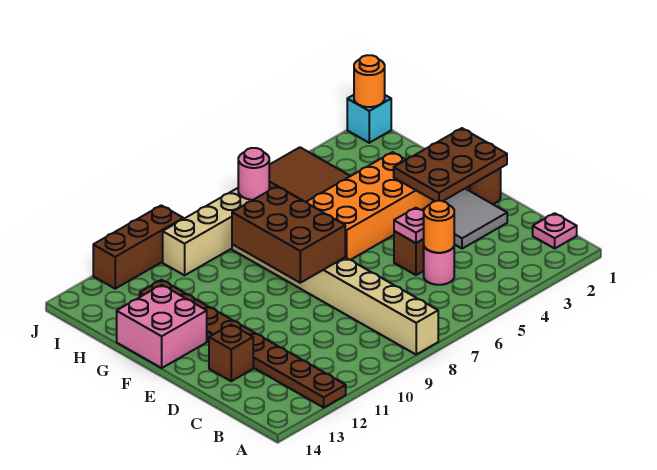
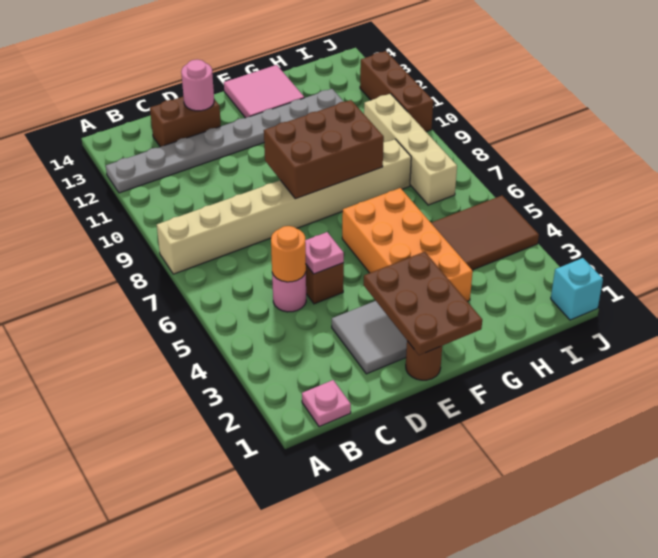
brown plate A12:H12 level 1 -> grey plate A12:H12 level 1
brown brick D13 level 1 -> brown brick C13:D13 level 1
pink brick F13:G14 level 1 -> pink tile F13:G14 level 1
pink round brick I7 level 2 -> pink round brick D13 level 2
orange round brick J1 level 2 -> none

